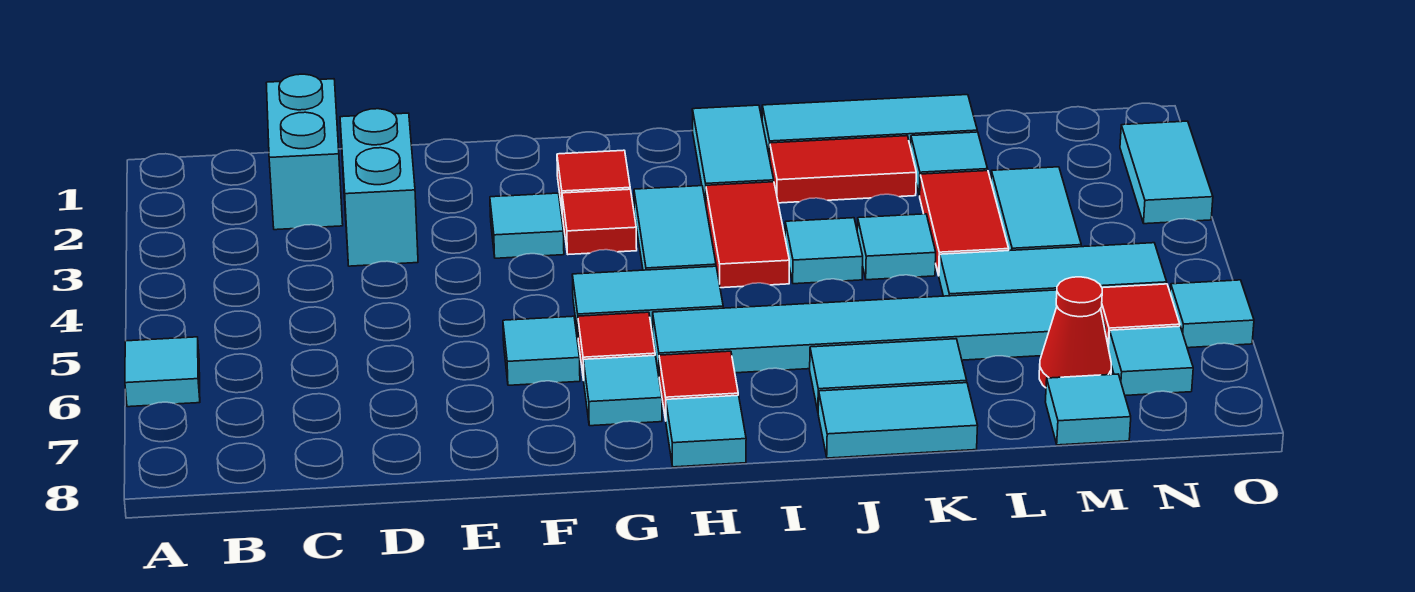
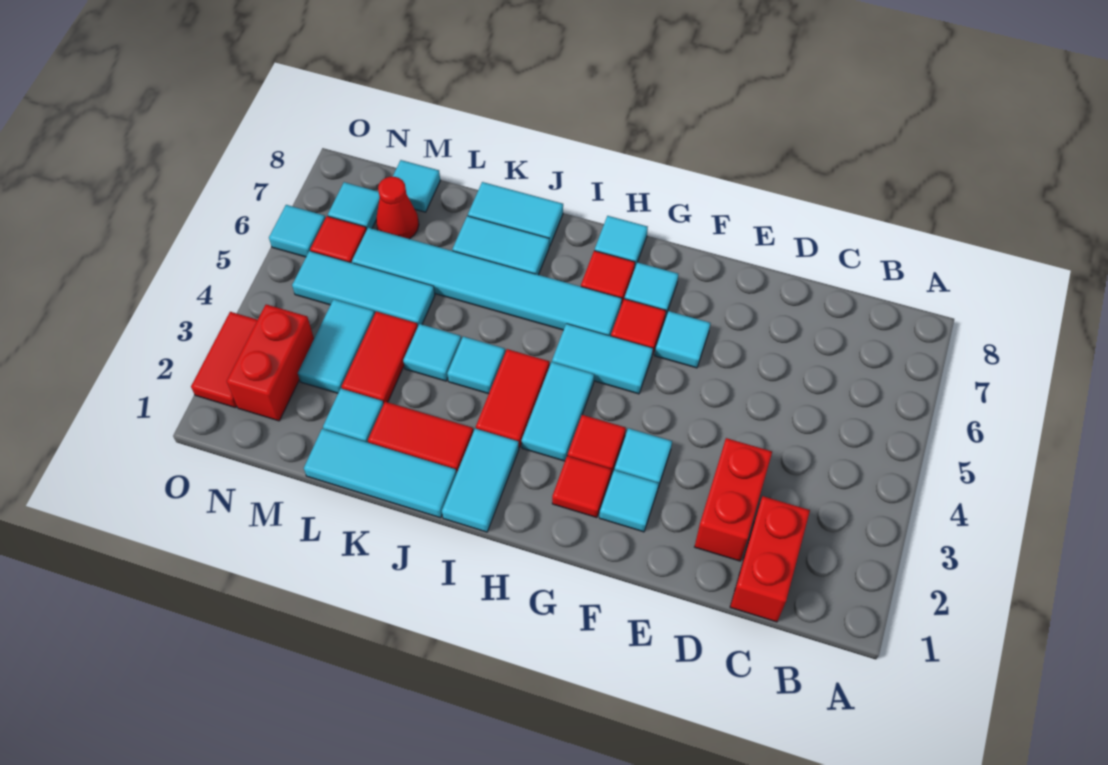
cyan tile A6 level 1 -> cyan tile F2 level 1
cyan brick C1:C2 level 1 -> red brick C1:C2 level 1
cyan brick D2:D3 level 1 -> red brick D2:D3 level 1
none -> red brick N2:N3 level 1
cyan tile O2:O3 level 1 -> red tile O2:O3 level 1

